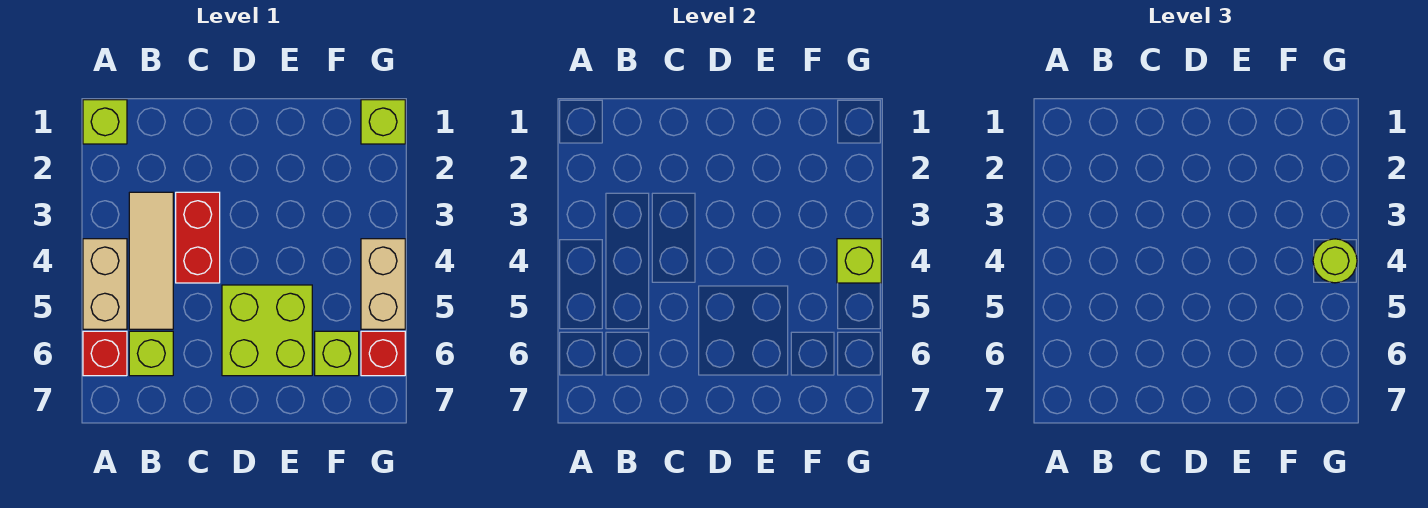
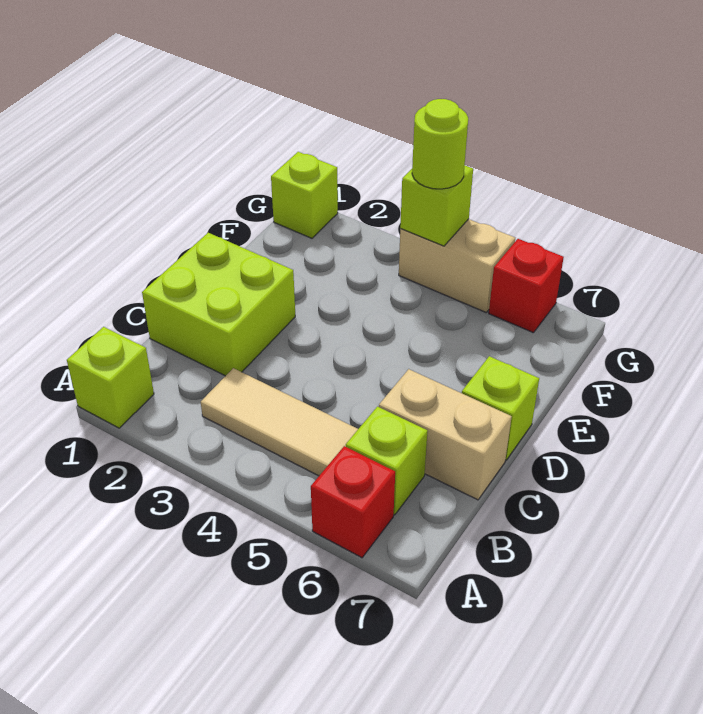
tan brick A4:A5 level 1 -> tan brick C6:C7 level 1
red brick C3:C4 level 1 -> none
lime brick D5:E6 level 1 -> lime brick C1:D2 level 1
lime brick F6 level 1 -> lime brick D7 level 1

